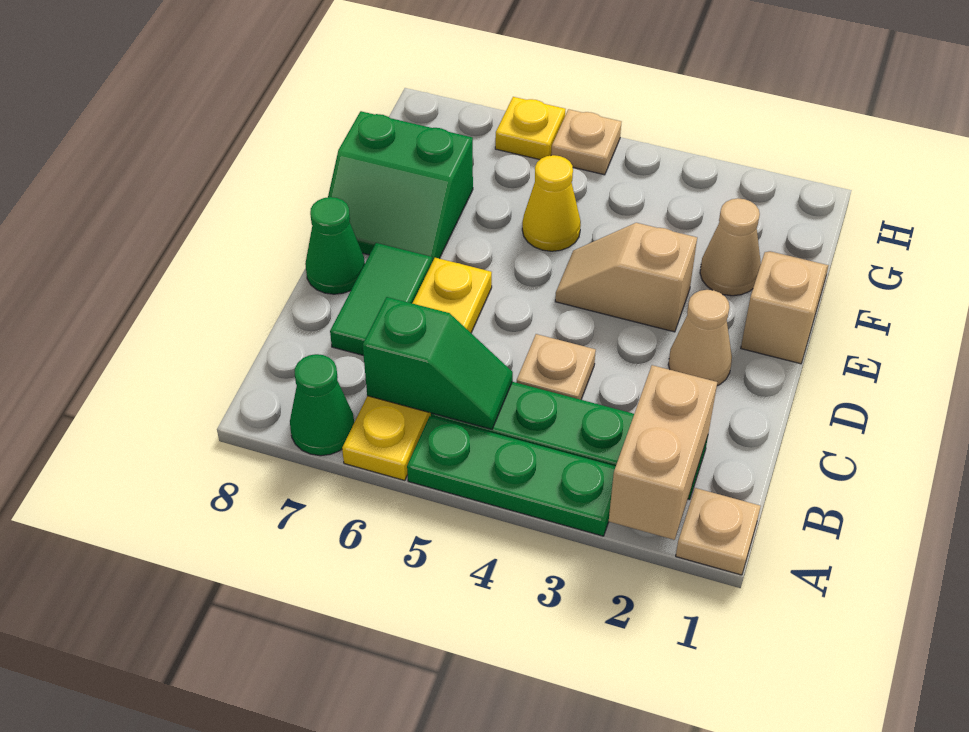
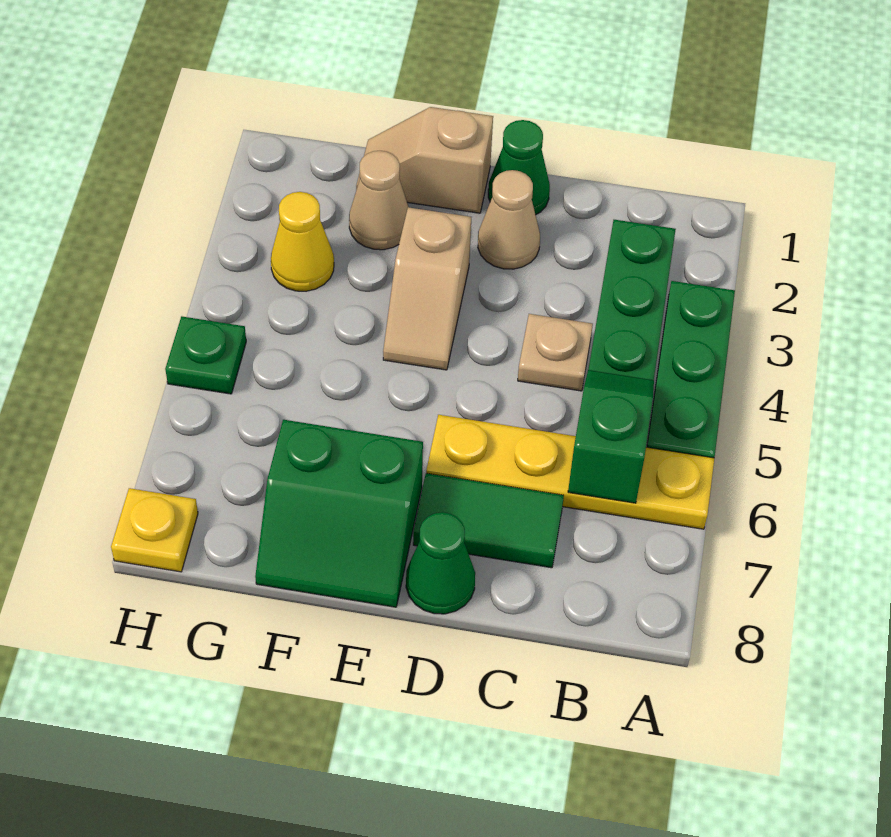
tan plate A1 level 1 -> none
tan brick A2:B2 level 2 -> none
green cone A7 level 1 -> green cone D1 level 1
green slope E7:F8 level 1 top F -> green slope E7:F8 level 1 top 7
yellow cone F5 level 1 -> yellow cone G3 level 1
tan plate H5 level 1 -> green plate H5 level 1
yellow plate H6 level 1 -> yellow plate H8 level 1

